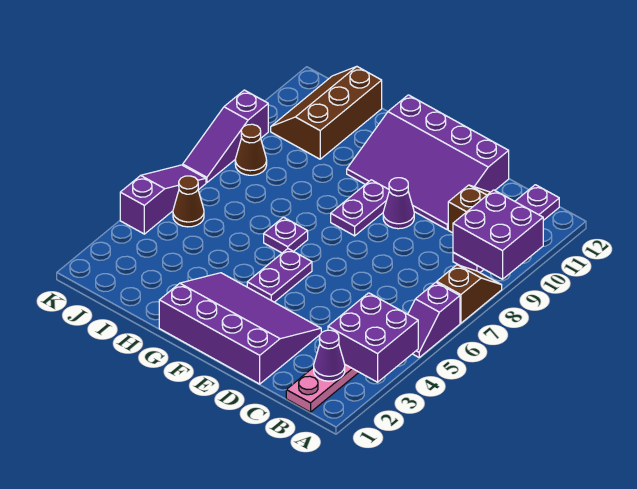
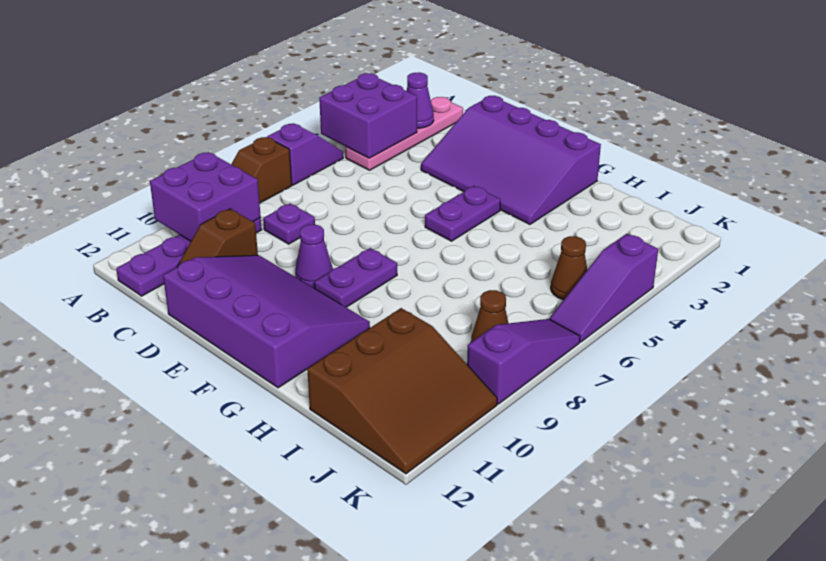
purple plate G6 level 1 -> purple plate C8 level 1
brown slope I10:J12 level 1 top I -> brown slope I10:K12 level 1 top I

